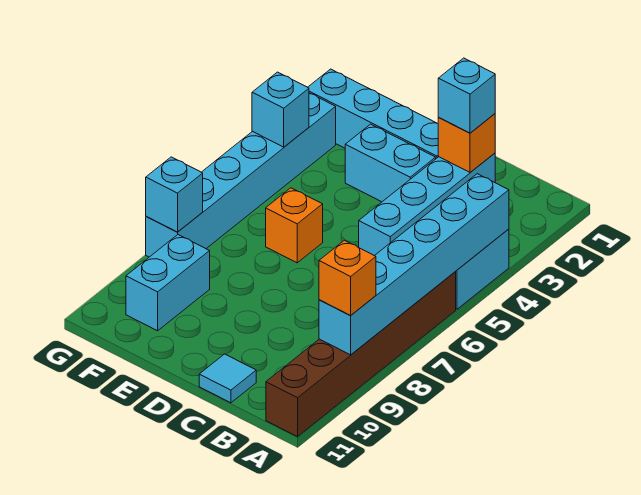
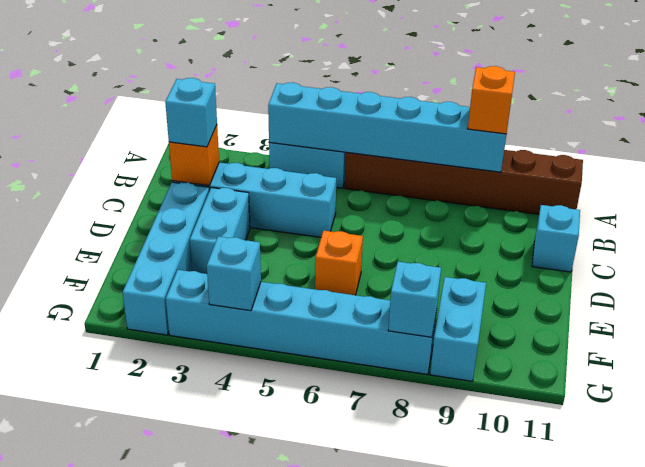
cyan tile C11 level 1 -> cyan brick C11 level 1
cyan brick F9:F10 level 1 -> cyan brick F9:G9 level 1

